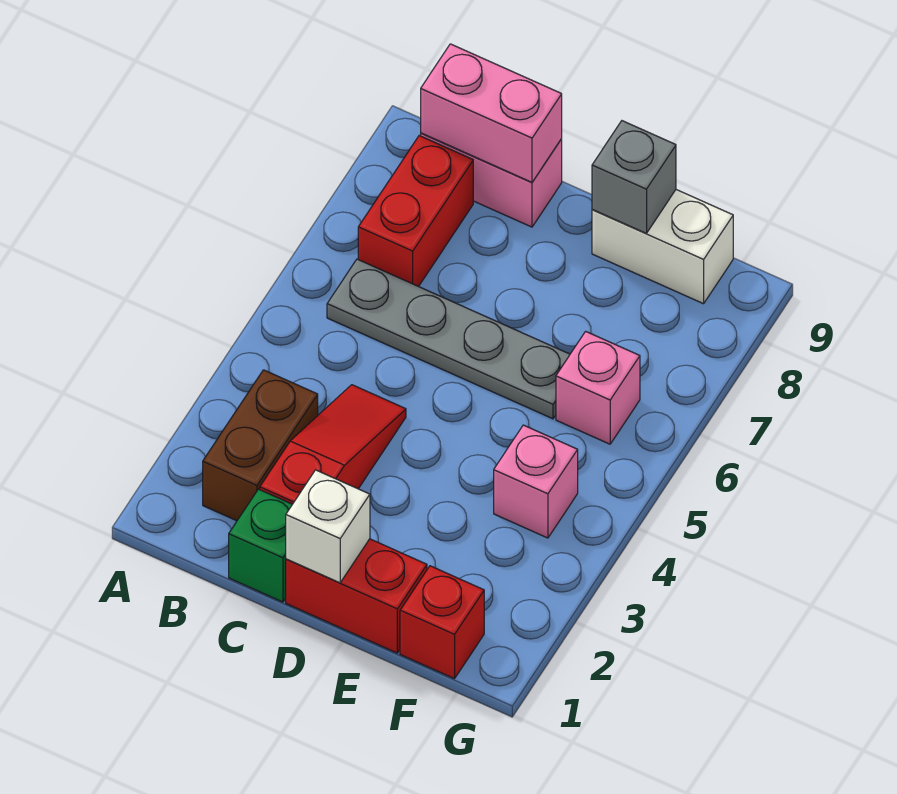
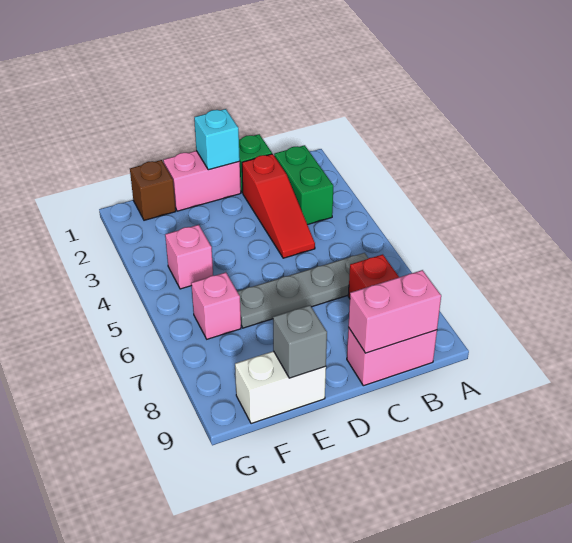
brown brick B2:B3 level 1 -> green brick B2:B3 level 1
red brick D1:E1 level 1 -> pink brick D1:E1 level 1
white brick D1 level 2 -> cyan brick D1 level 2
red brick F1 level 1 -> brown brick F1 level 1

